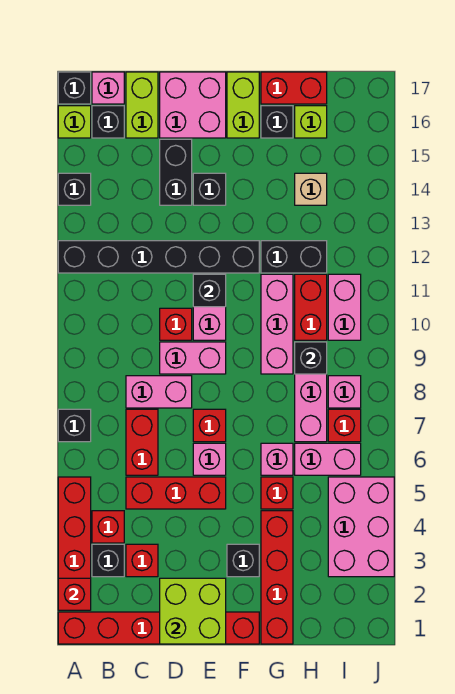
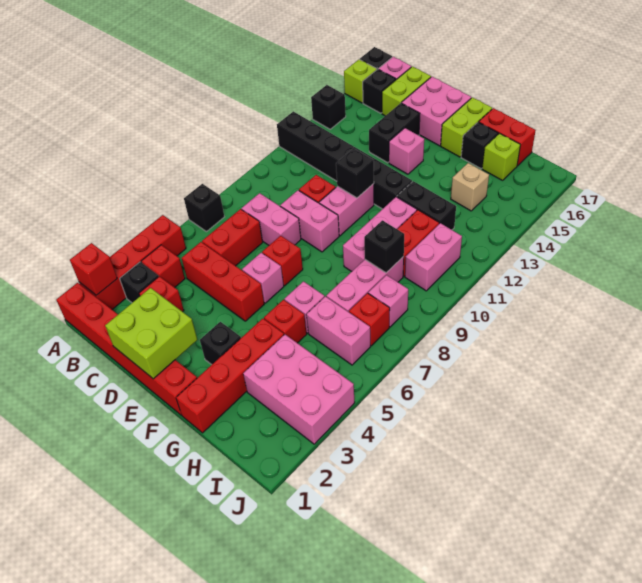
black brick E14 level 1 -> pink brick E14 level 1
pink brick I3:J5 level 1 -> pink brick H3:J4 level 1

